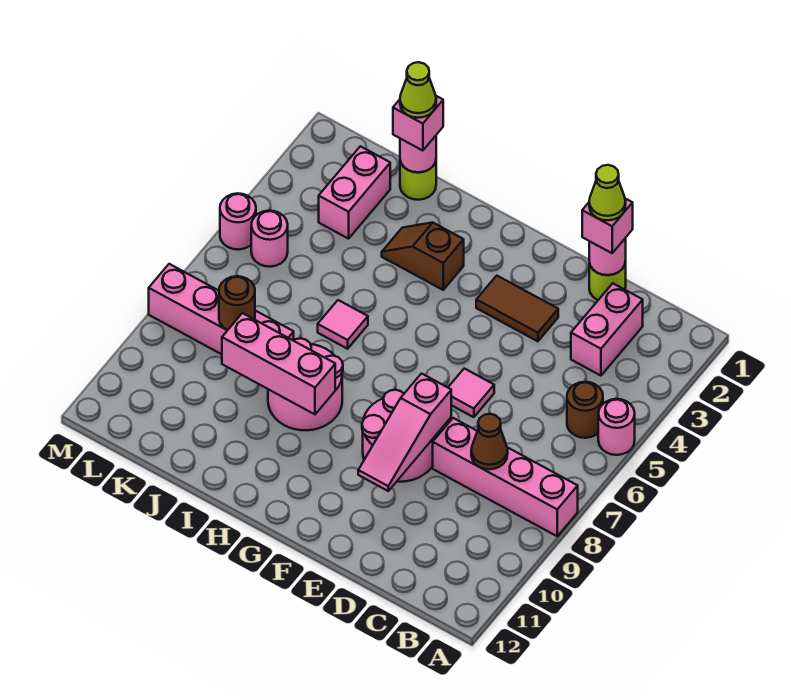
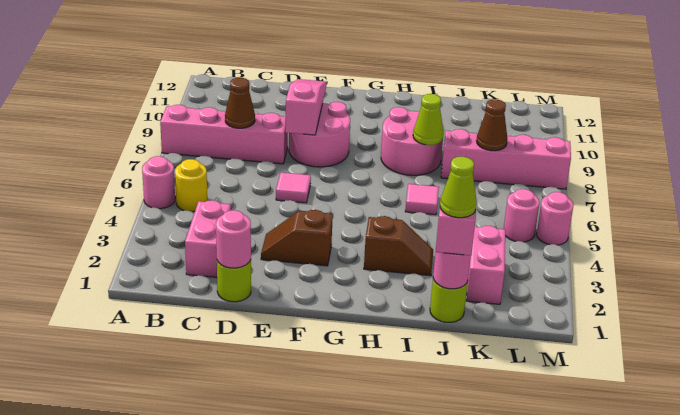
brown round brick B5 level 1 -> yellow round brick B5 level 1
pink brick D1 level 3 -> none
lime cone D1 level 4 -> lime cone I8 level 2
brown tile E3:F3 level 1 -> brown slope E3:F3 level 1 top F
pink brick H9:J9 level 2 -> none
brown round brick K8 level 2 -> brown cone K8 level 2

